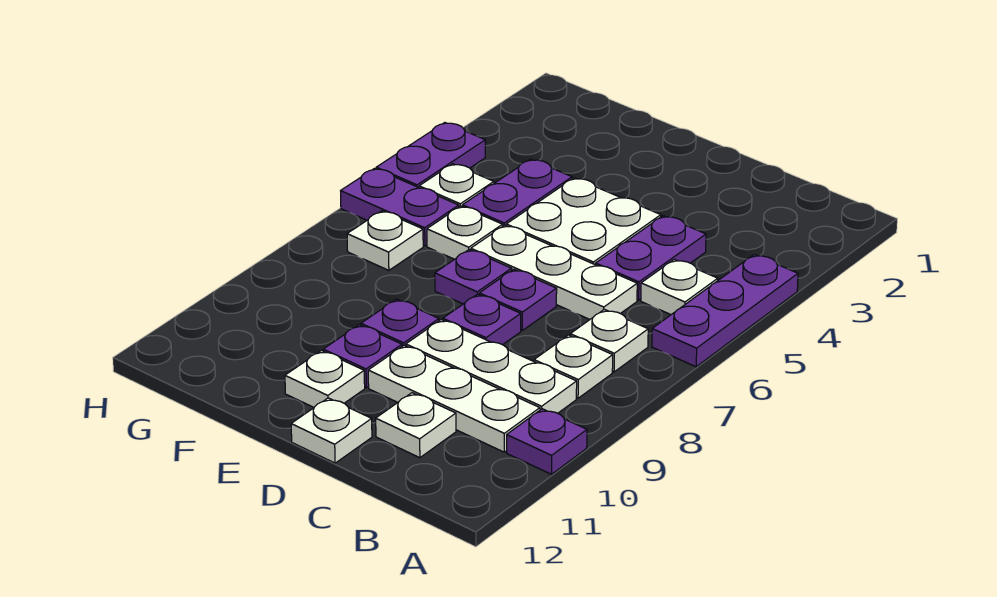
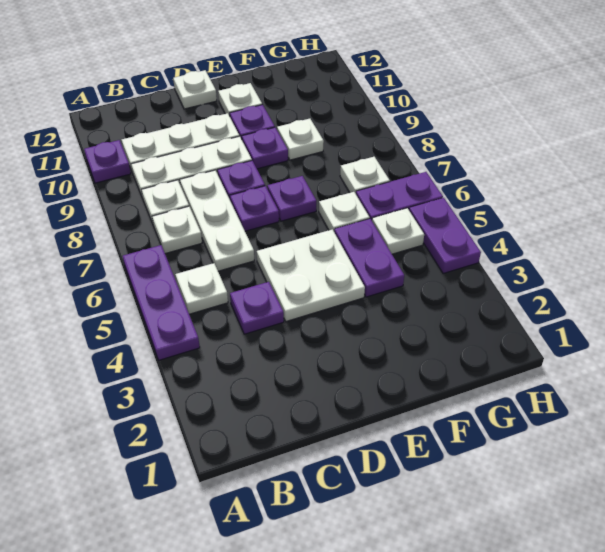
purple plate C4:C5 level 1 -> purple plate C4 level 1
white plate C6:E6 level 1 -> white plate C6:C8 level 1
white plate C11 level 1 -> white plate F9 level 1

